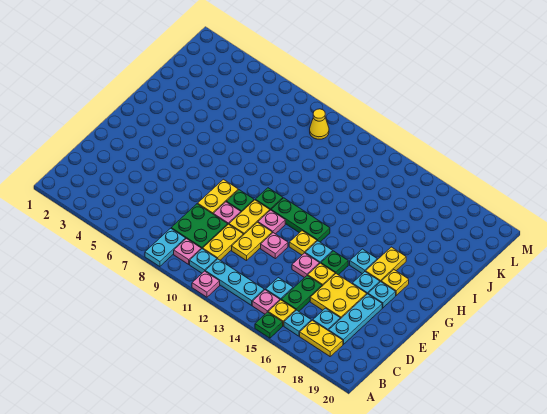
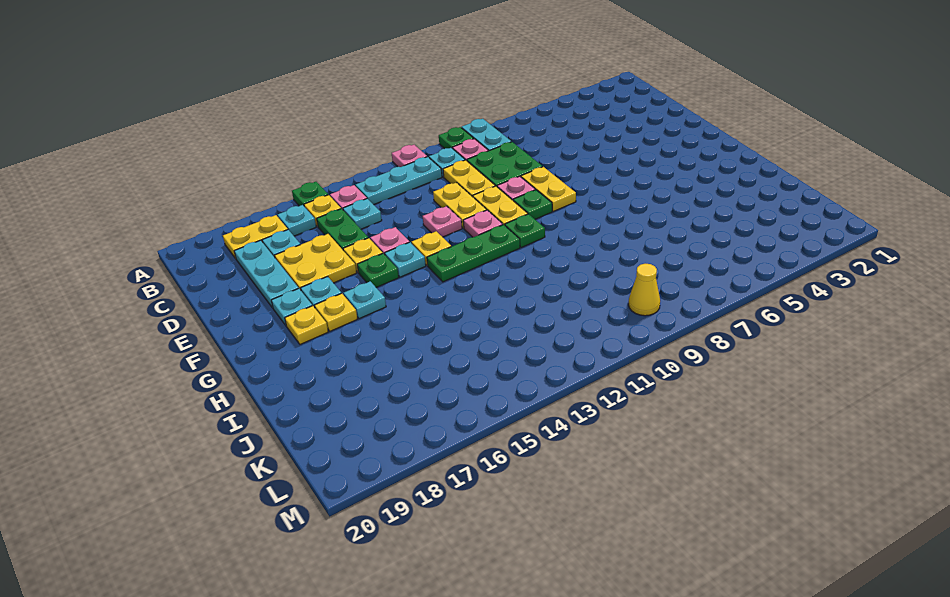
none -> green plate A9 level 1
yellow plate G17:H17 level 1 -> yellow plate G17 level 1

